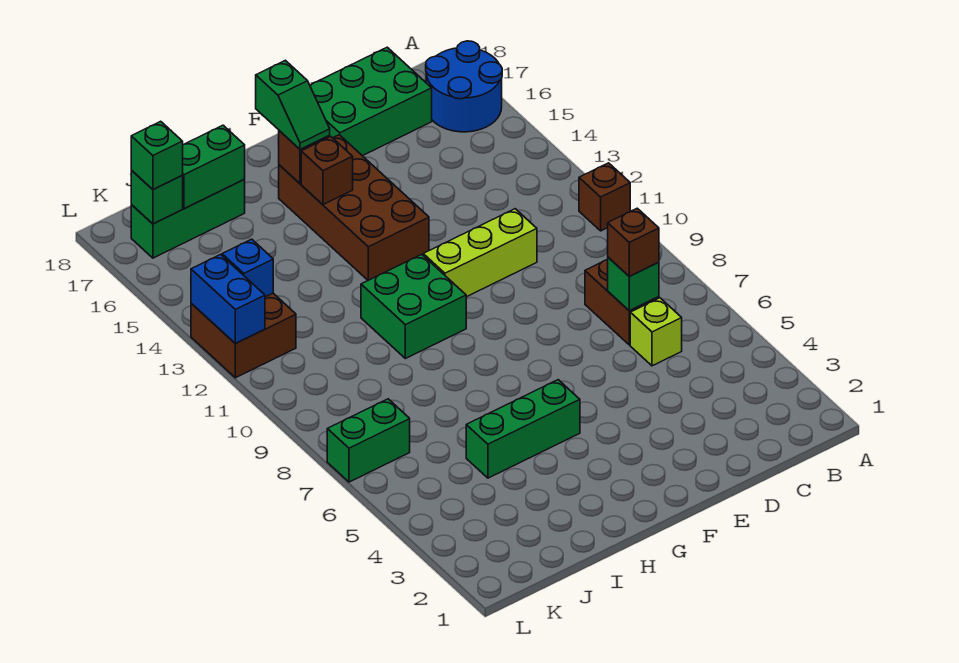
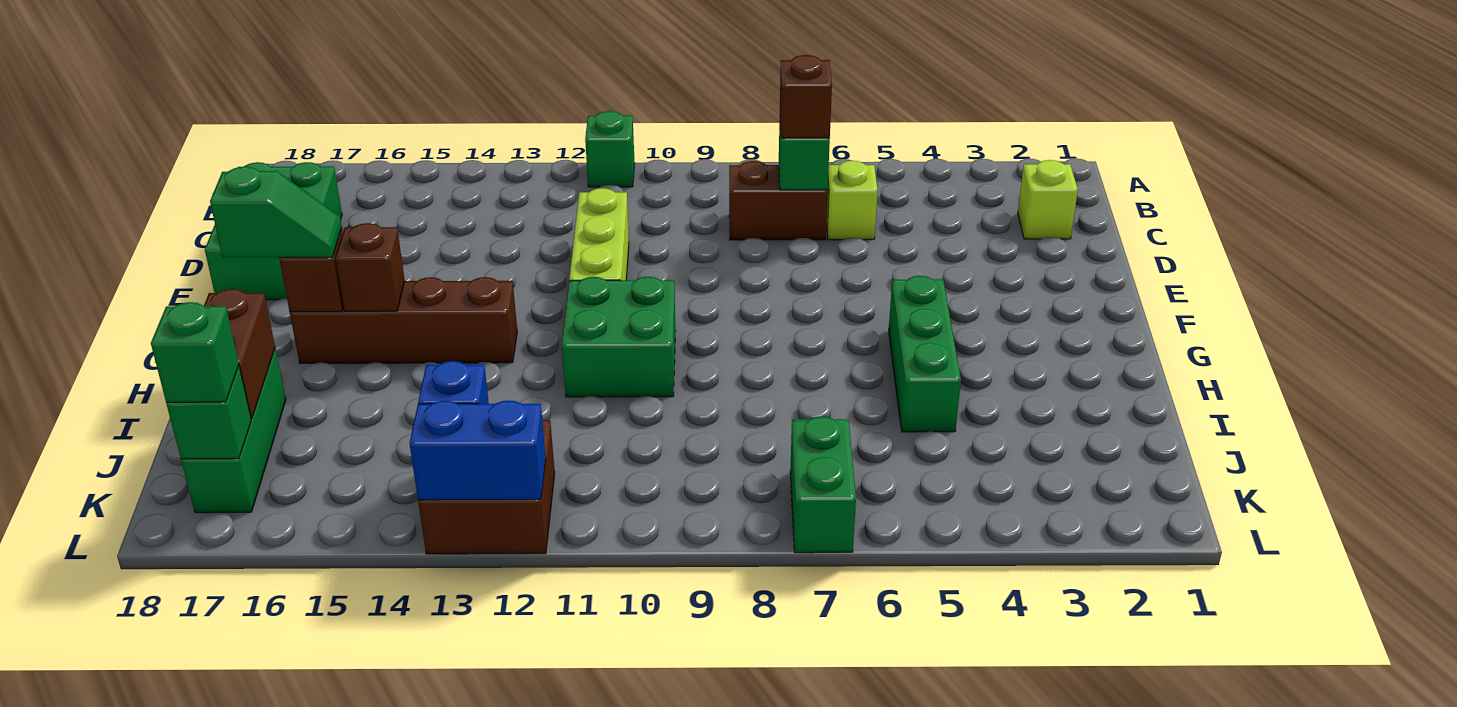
brown brick A11 level 1 -> green brick A11 level 1
blue round brick A16:B17 level 1 -> none
none -> lime brick C2 level 1
brown brick F13:G16 level 1 -> brown brick G13:G16 level 1
green brick I17:J17 level 2 -> brown brick I17:J17 level 2

